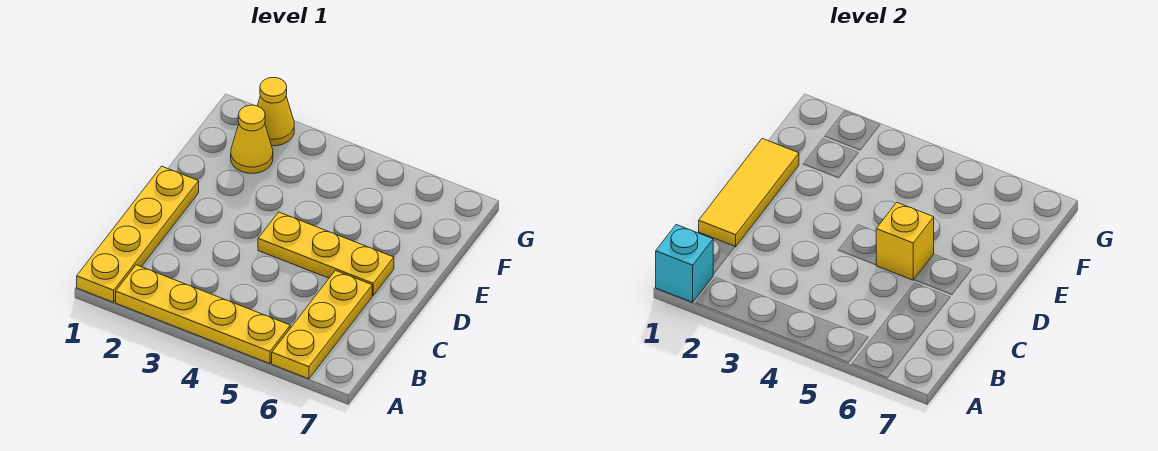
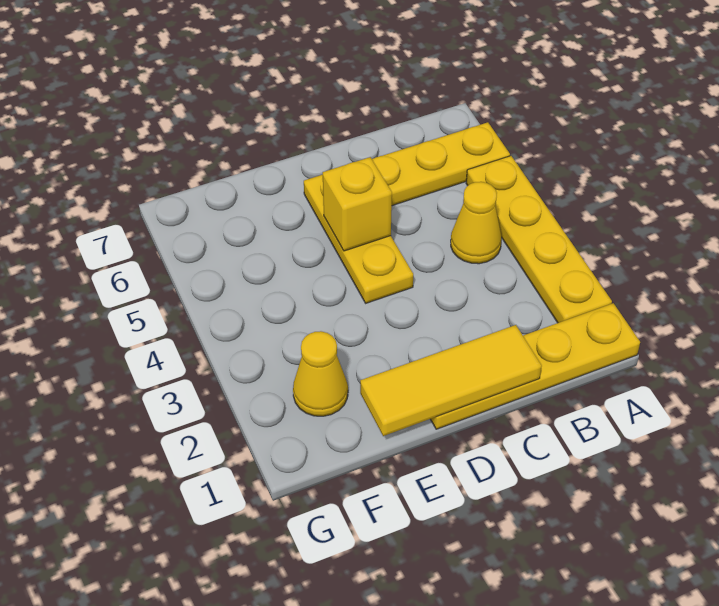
cyan brick A1 level 2 -> none
yellow cone G2 level 1 -> yellow cone B4 level 1

